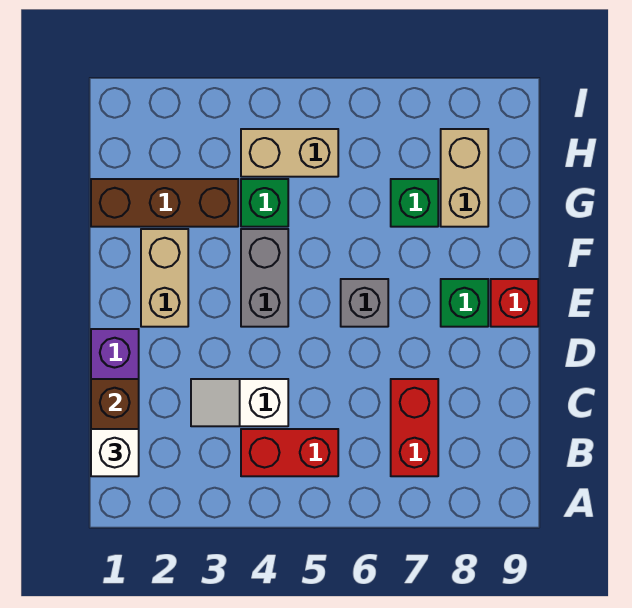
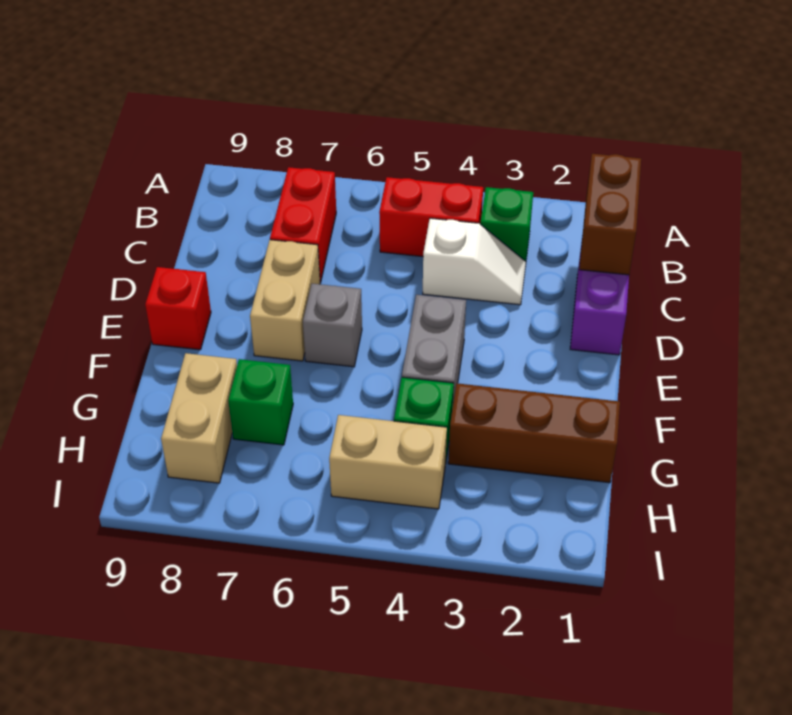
white brick B1 level 3 -> none
tan brick E2:F2 level 1 -> tan brick D7:E7 level 1
green brick E8 level 1 -> green brick B3 level 1

